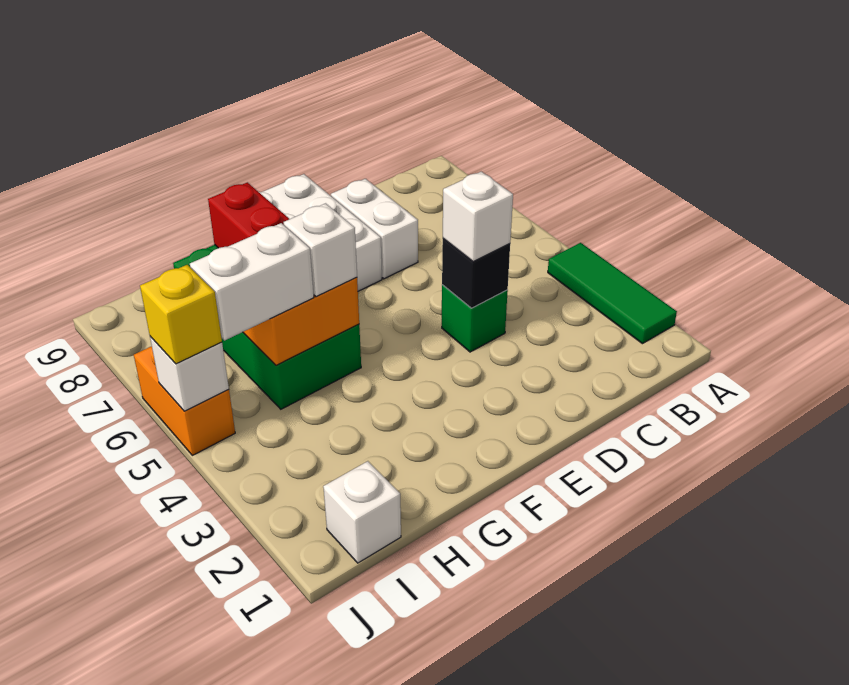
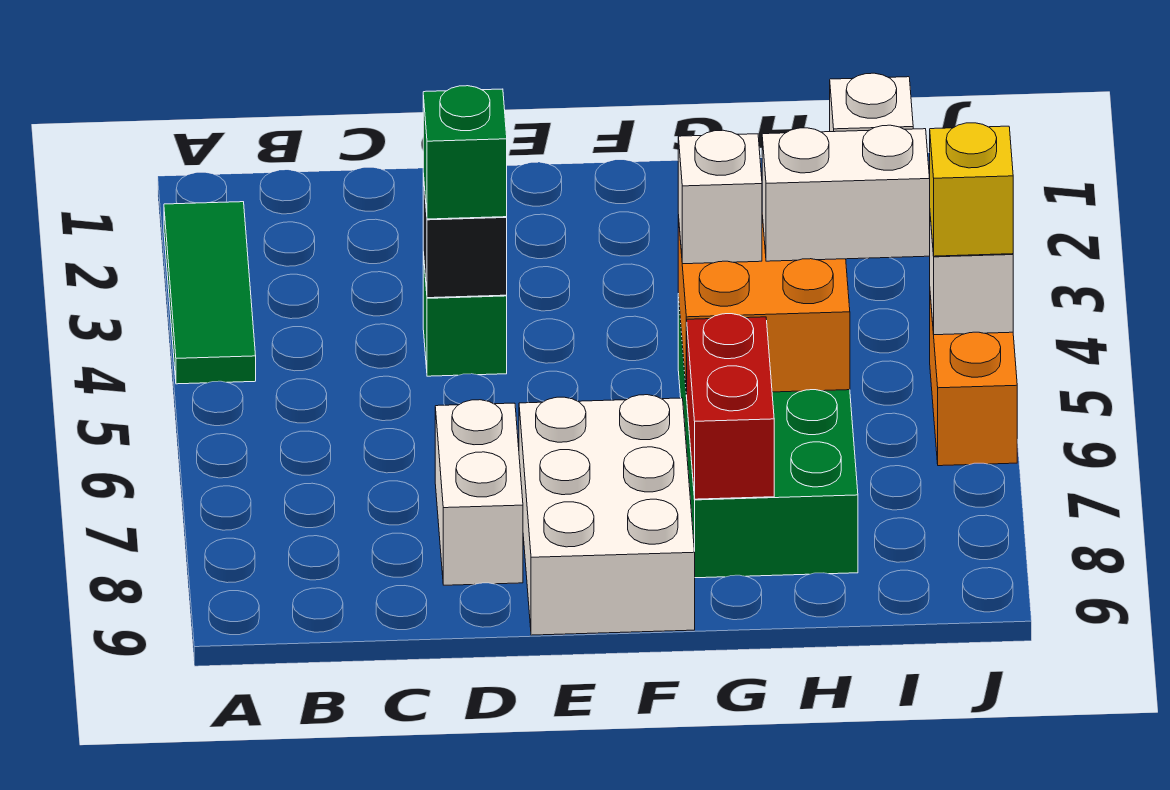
white brick D4 level 3 -> green brick D4 level 3

